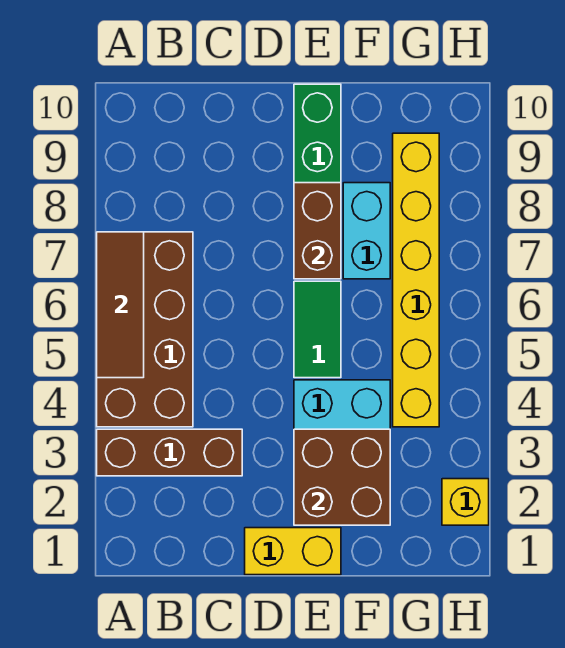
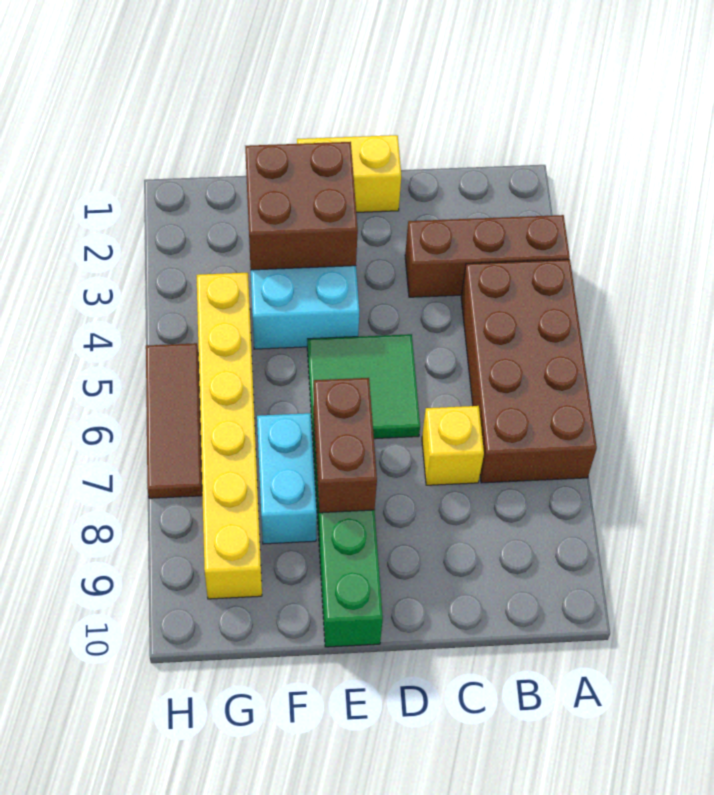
brown tile A5:A7 level 2 -> brown tile H5:H7 level 1
green tile E5:E6 level 1 -> green tile D5:E6 level 1
yellow brick H2 level 1 -> yellow brick C7 level 1

